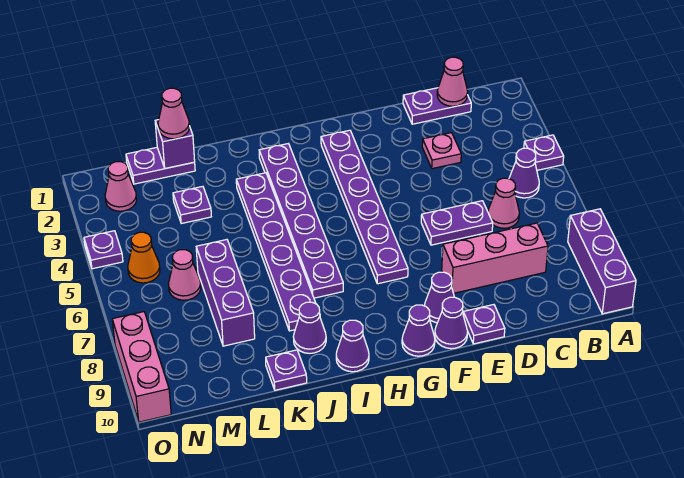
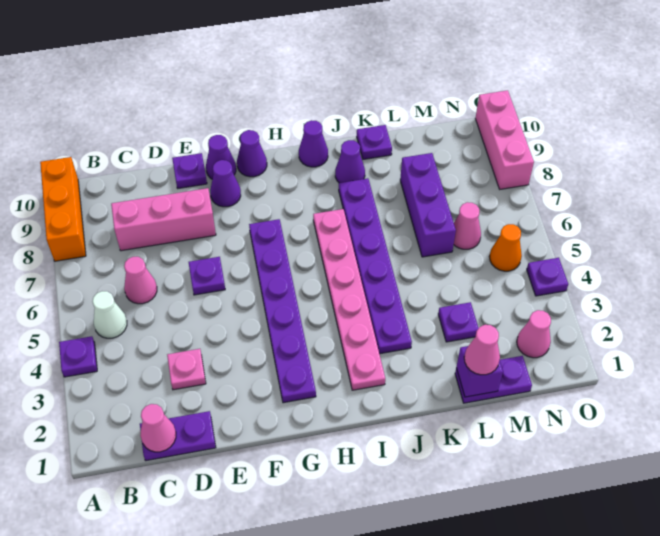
purple brick A8:A10 level 1 -> orange brick A8:A10 level 1
purple cone B5 level 1 -> white cone B5 level 1
purple plate D6:E6 level 1 -> purple plate E6 level 1
purple plate I2:I7 level 1 -> pink plate I2:I7 level 1

